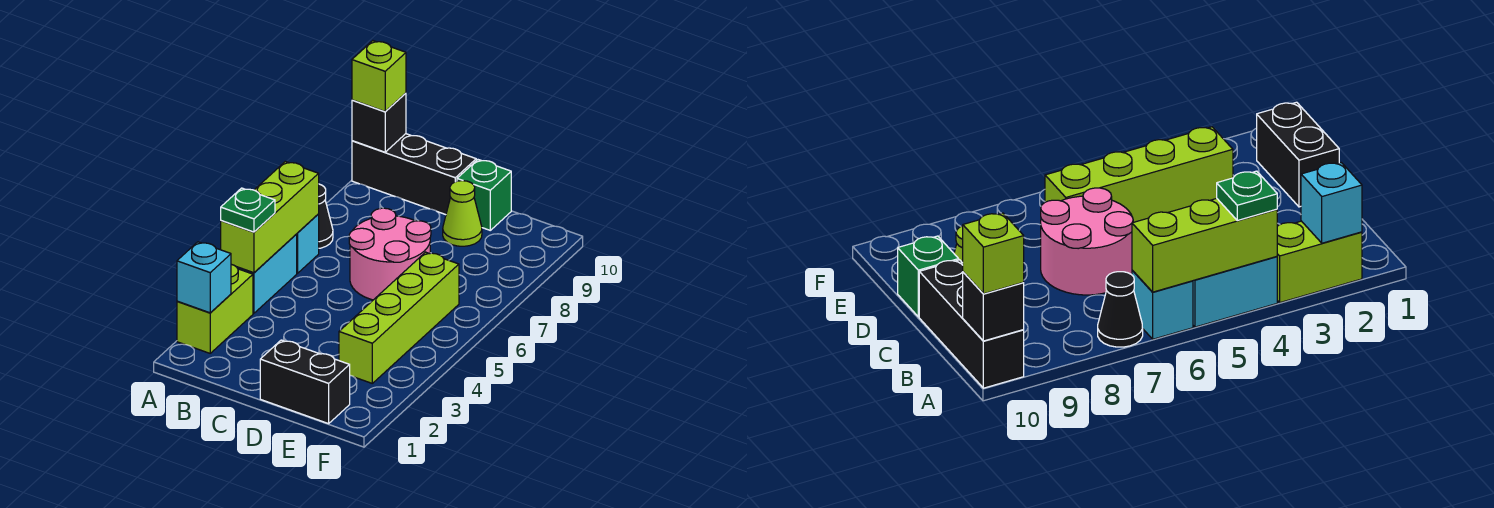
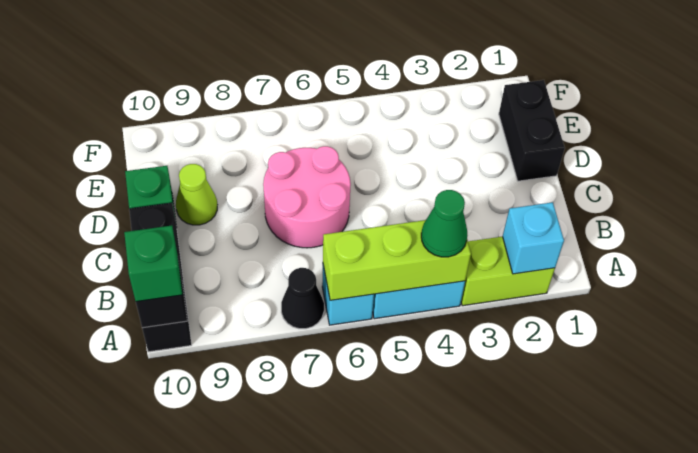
green plate A4 level 3 -> green cone A4 level 3
lime brick A10 level 3 -> green brick A10 level 3
lime brick E3:E6 level 1 -> none

